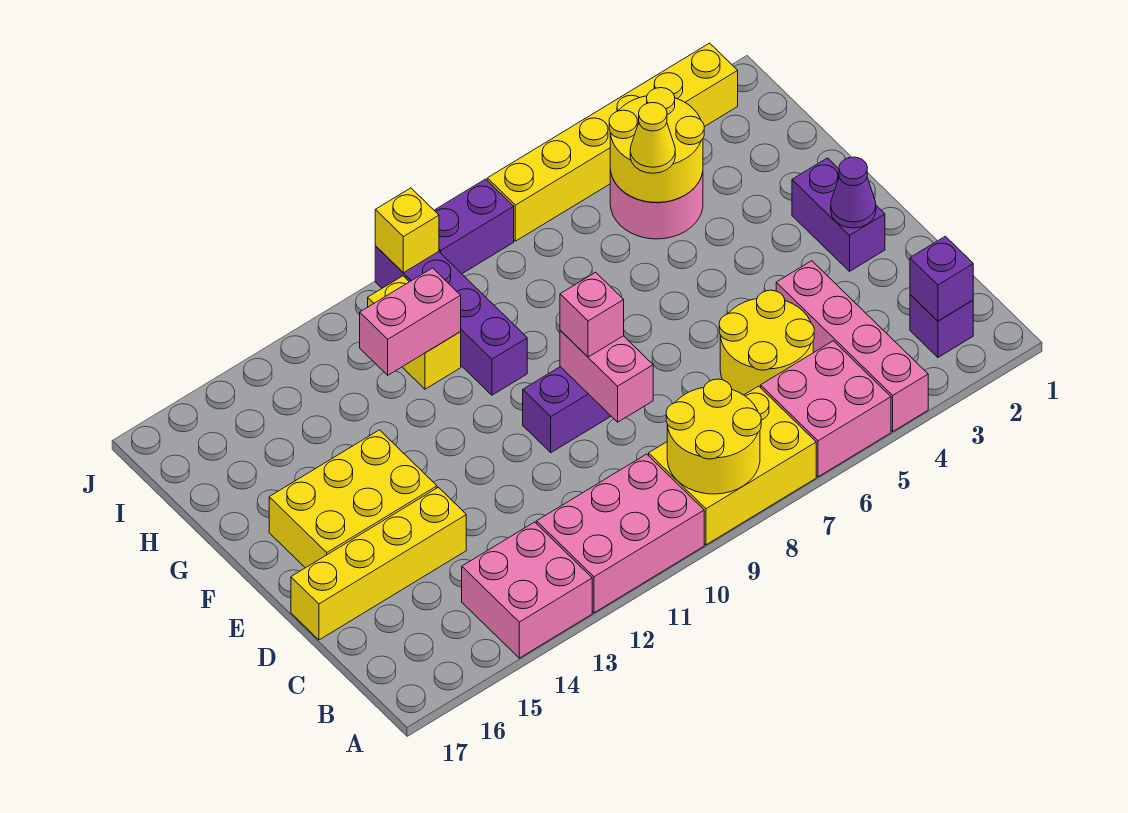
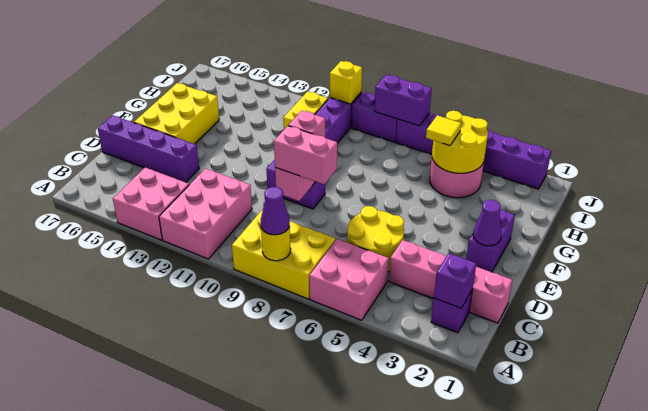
pink brick A4:D4 level 1 -> pink brick C1:C4 level 1
yellow round brick A8:B9 level 2 -> yellow round brick A8 level 2
none -> purple cone A8 level 3
pink brick A10:B12 level 1 -> pink brick A11:C12 level 1
yellow brick D14:D17 level 1 -> purple brick D14:D17 level 1
yellow brick E14:F16 level 1 -> yellow brick E15:G16 level 1
yellow cone H5 level 3 -> yellow tile H5 level 3
pink brick H11:H12 level 2 -> pink brick D8:D9 level 3
yellow brick J2:J7 level 1 -> purple brick J2:J7 level 1
none -> purple brick J7:J8 level 2

